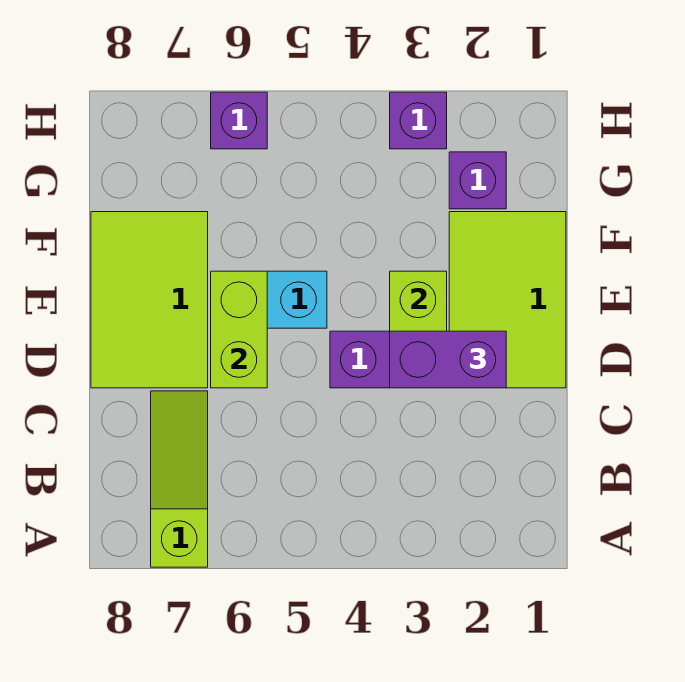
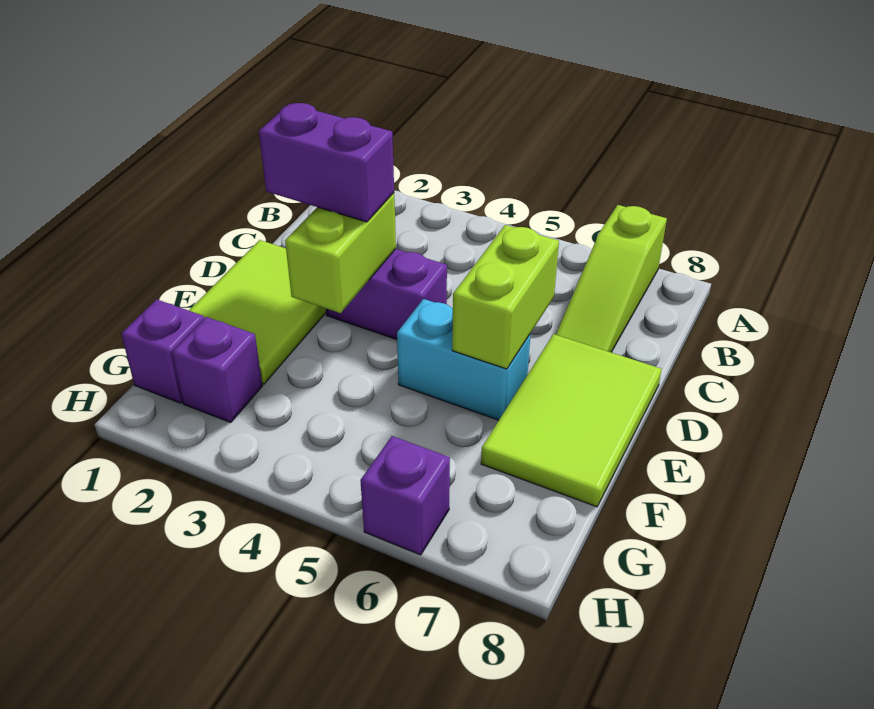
purple brick H3 level 1 -> purple brick G1 level 1

